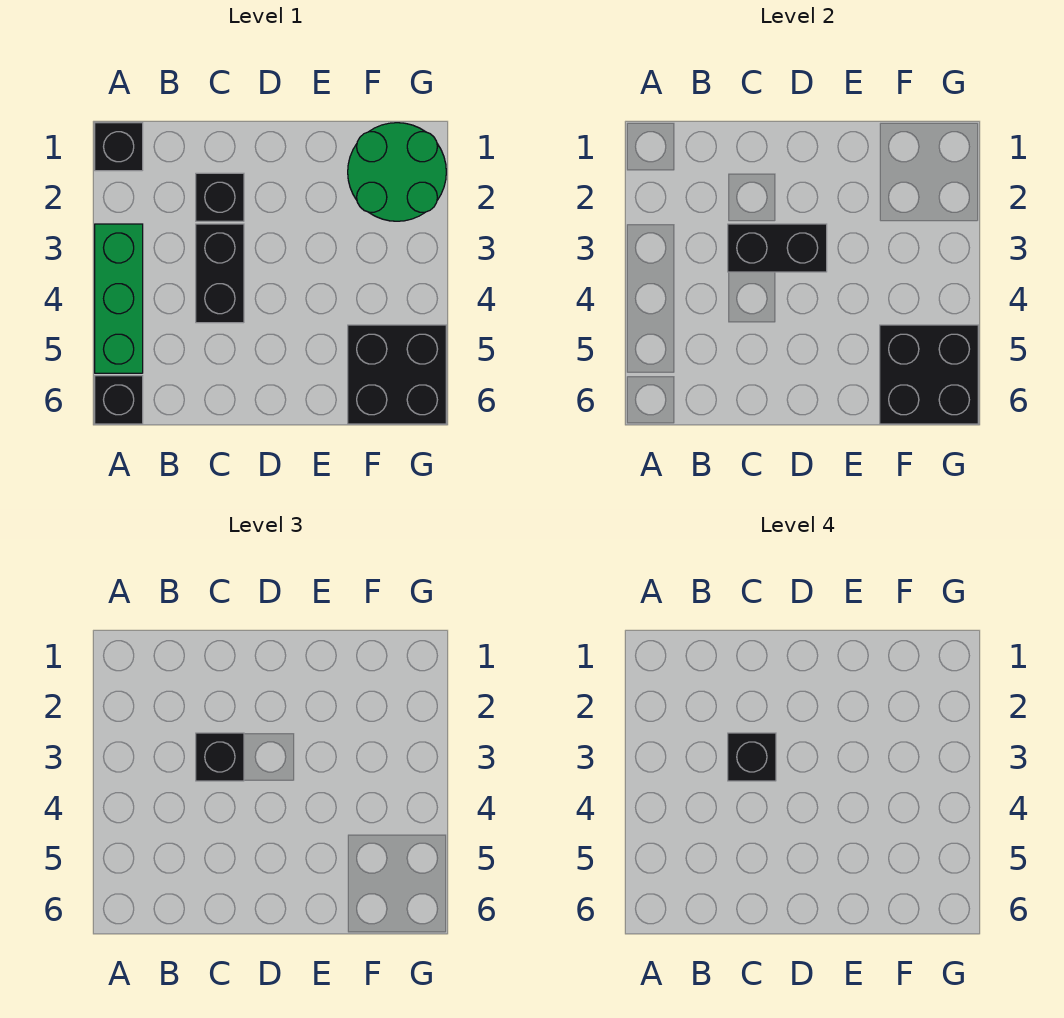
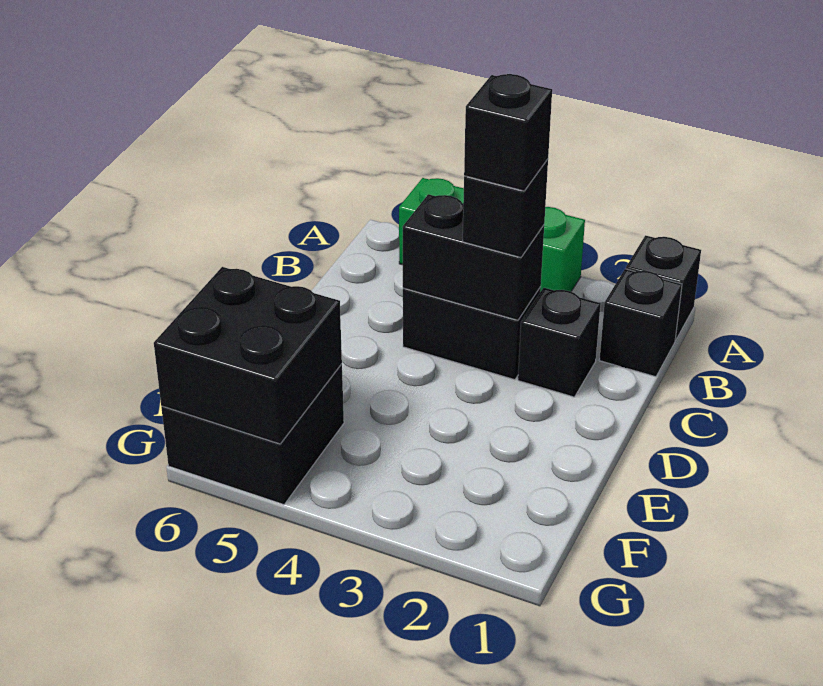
black brick A6 level 1 -> black brick B1 level 1
black brick C3:D3 level 2 -> black brick C3:C4 level 2
green round brick F1:G2 level 1 -> none

